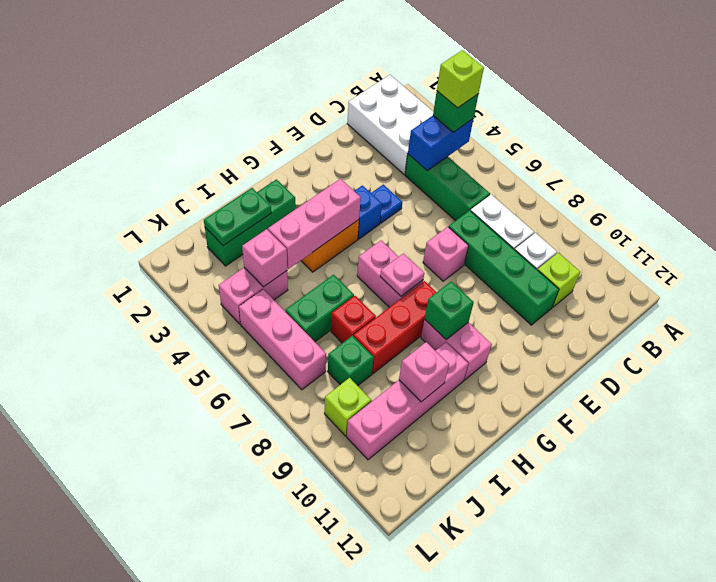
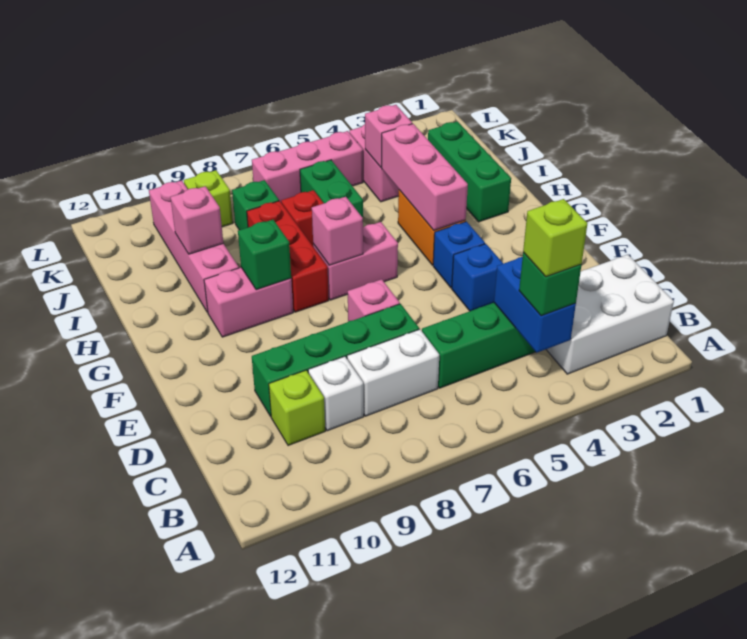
blue plate E4 level 1 -> blue brick E4 level 1
pink plate G7 level 2 -> pink brick G7 level 2
green plate I2:J2 level 2 -> none

